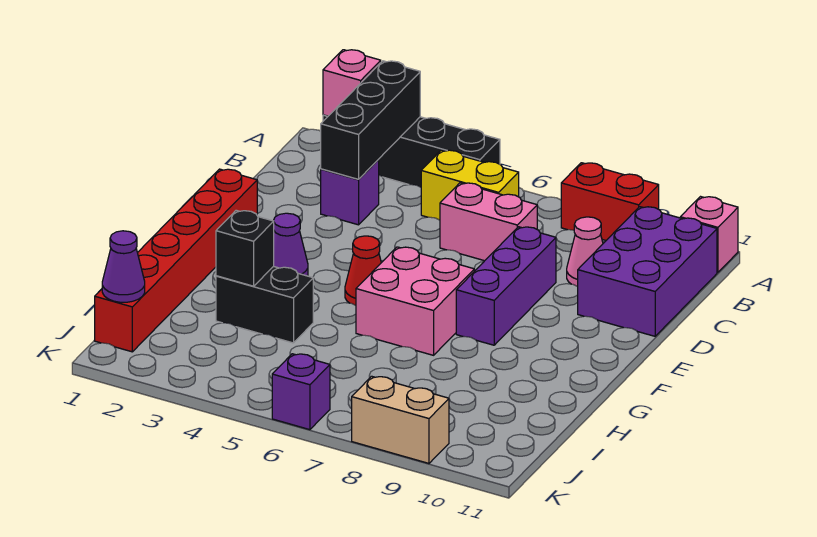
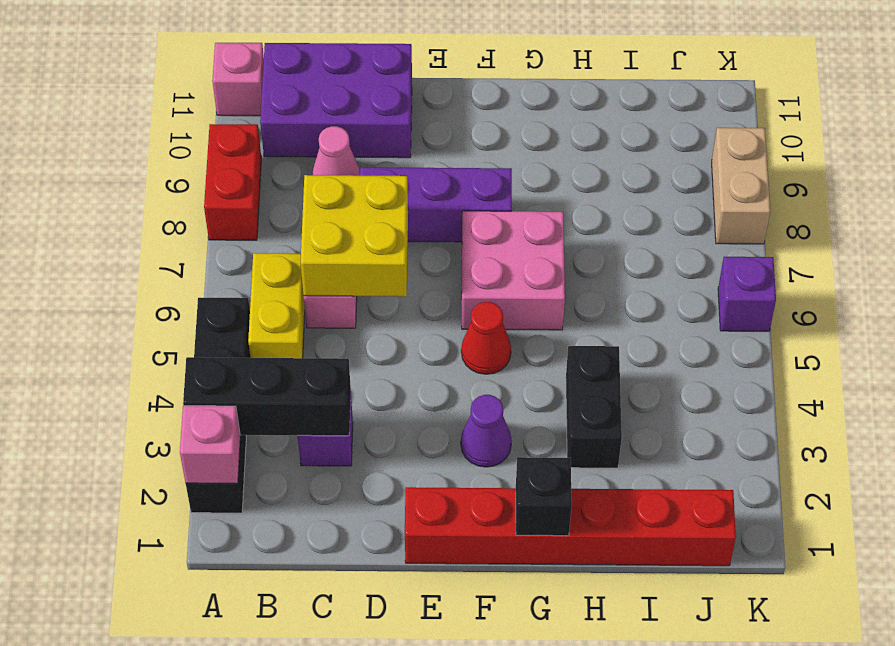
none -> yellow brick C6:D7 level 2
black brick H3 level 2 -> black brick G1 level 2
purple cone J1 level 2 -> none

